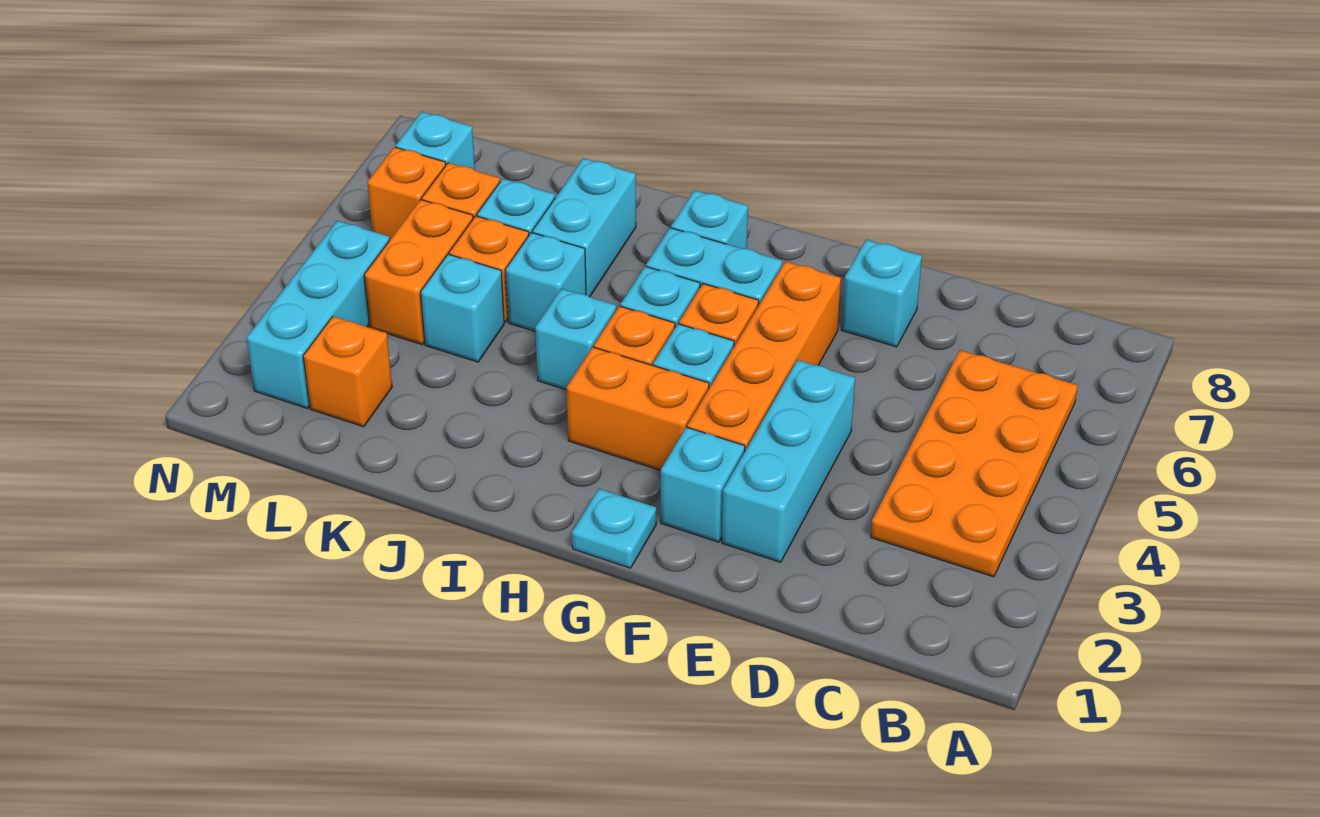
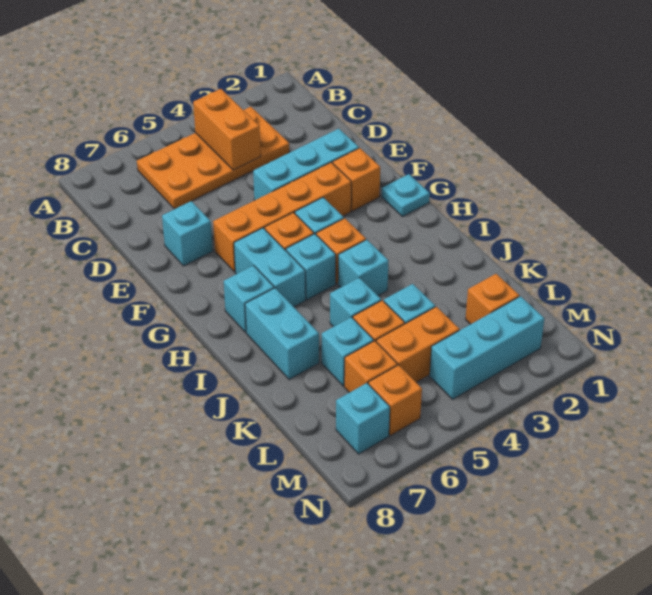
cyan brick F2 level 1 -> orange brick F2 level 1
orange brick G3:H3 level 1 -> orange brick B4:C4 level 2
cyan brick J6:J7 level 1 -> cyan brick I7:J7 level 1

